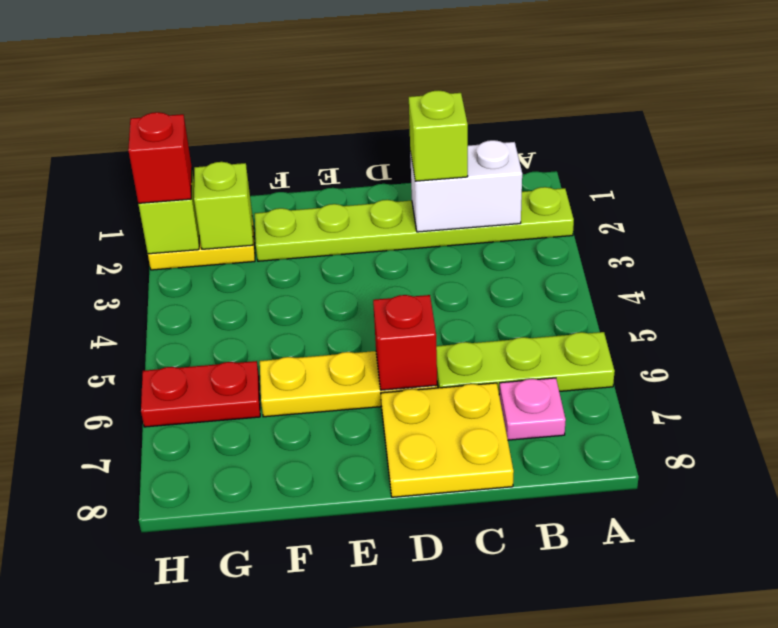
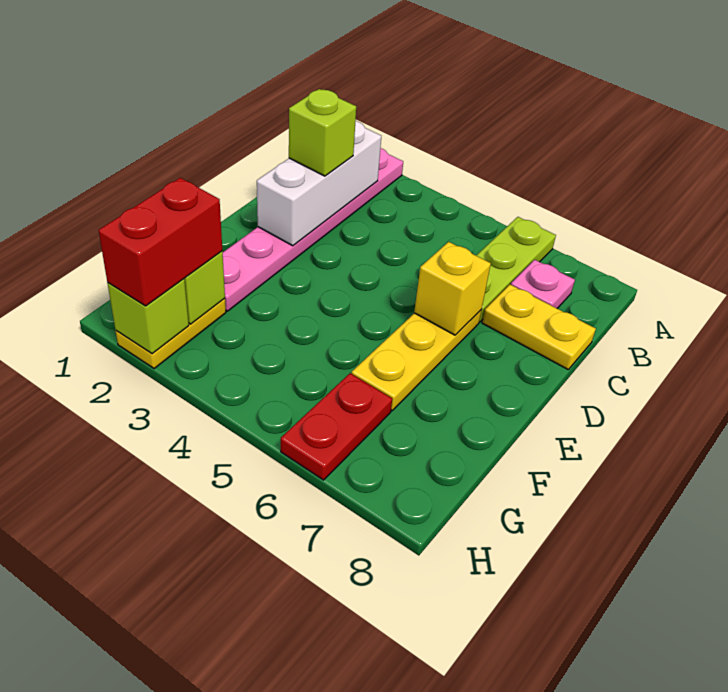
lime plate A2:F2 level 1 -> pink plate A2:F2 level 1
white brick B2:C2 level 2 -> white brick B2:D2 level 2
yellow plate C7:D8 level 1 -> yellow plate C7:C8 level 1
red brick D6 level 2 -> yellow brick D6 level 2
red brick H2 level 3 -> red brick G2:H2 level 3

